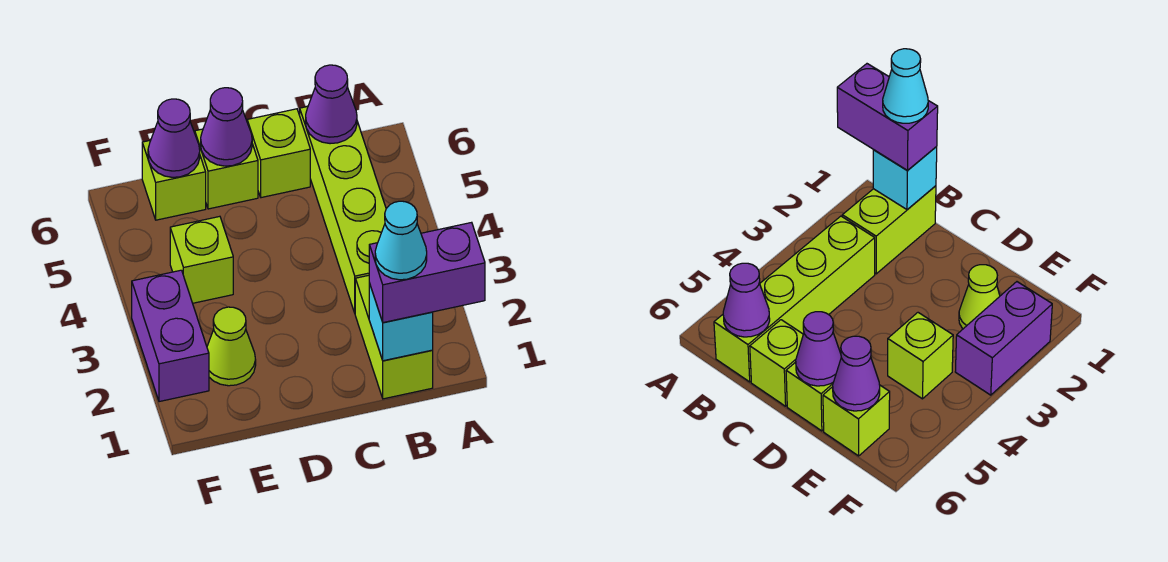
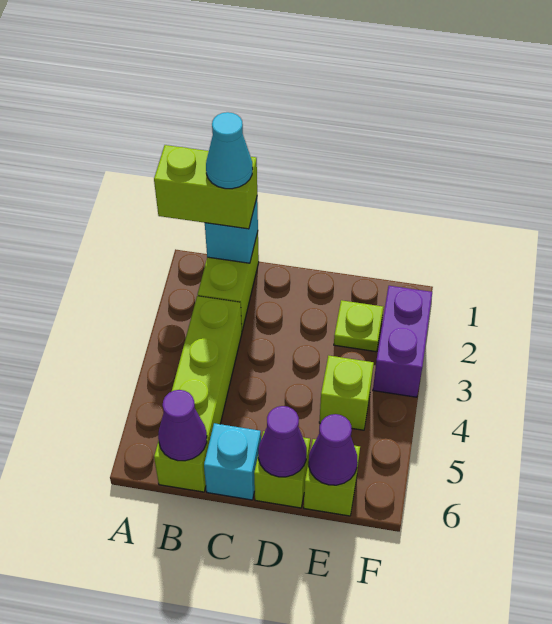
purple brick A1:B1 level 3 -> lime brick A1:B1 level 3
lime brick C6 level 1 -> cyan brick C6 level 1
lime cone E2 level 1 -> lime plate E2 level 1

